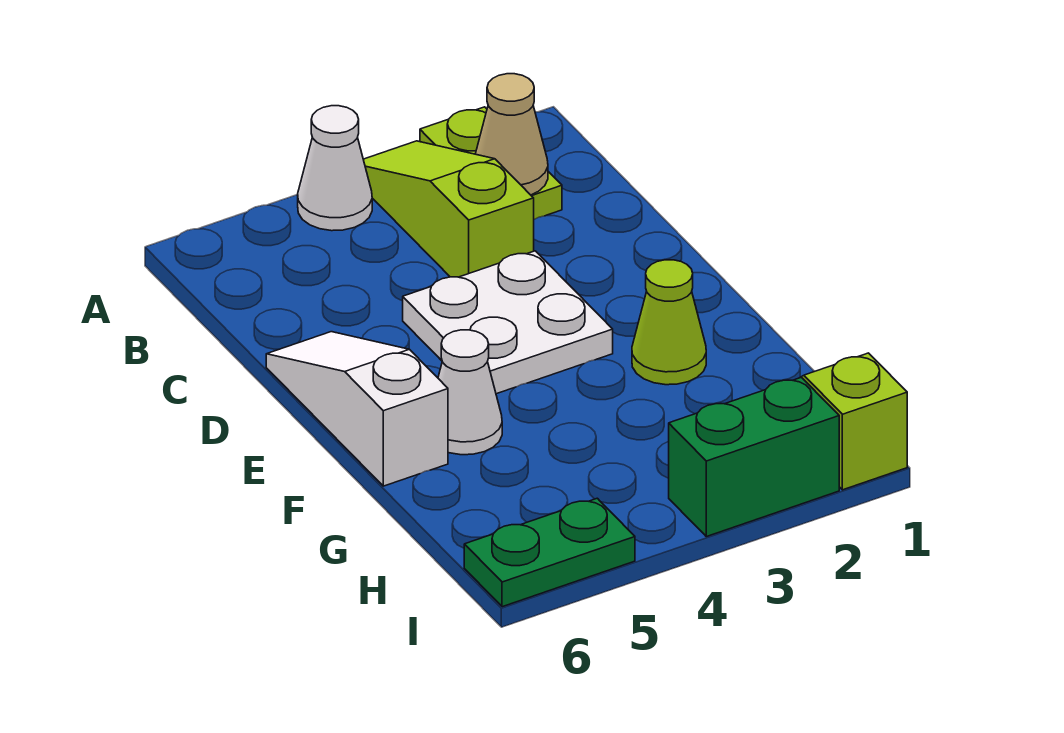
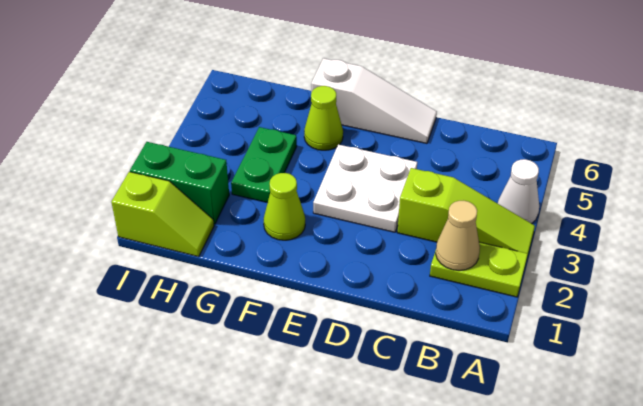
white cone F5 level 1 -> lime cone F5 level 1
green brick I2:I3 level 1 -> green brick H2:I2 level 1
green plate I5:I6 level 1 -> green plate G3:G4 level 1

